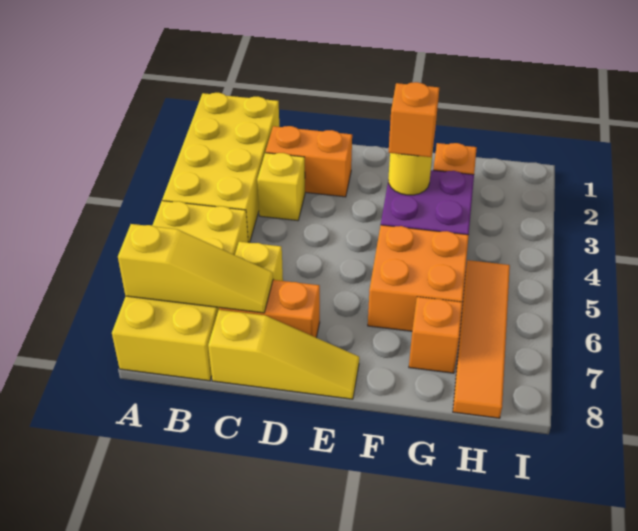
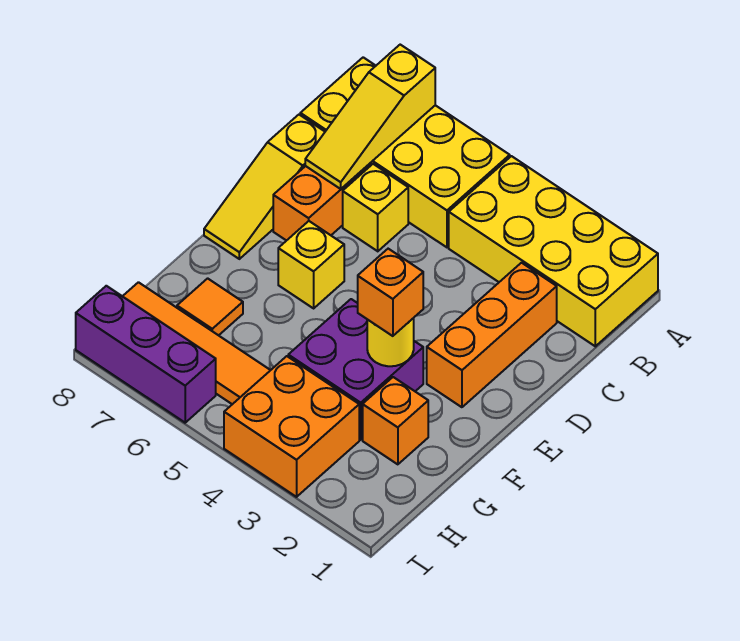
orange brick C2:D2 level 1 -> orange brick C2:E2 level 1
yellow brick C3 level 1 -> yellow brick E6 level 1
orange brick F5:G6 level 1 -> orange brick H3:I4 level 1
orange brick G7 level 1 -> orange tile G7 level 1
none -> purple brick I6:I8 level 1

